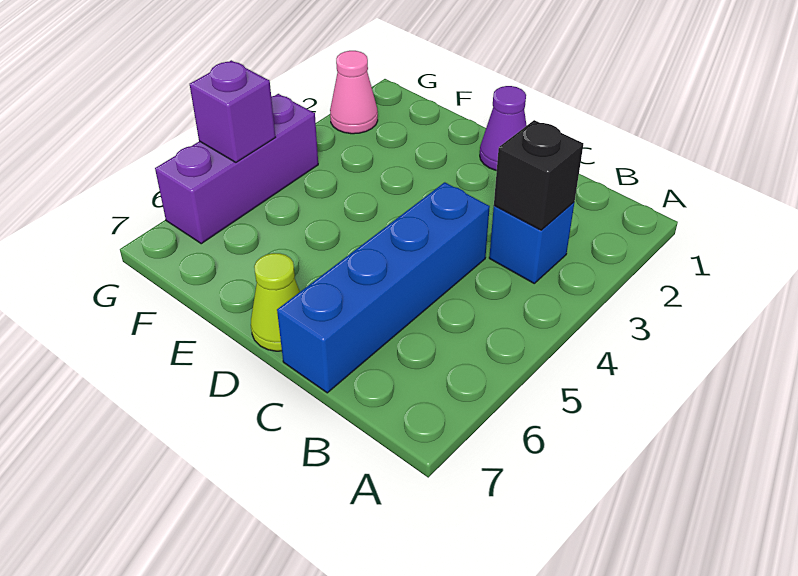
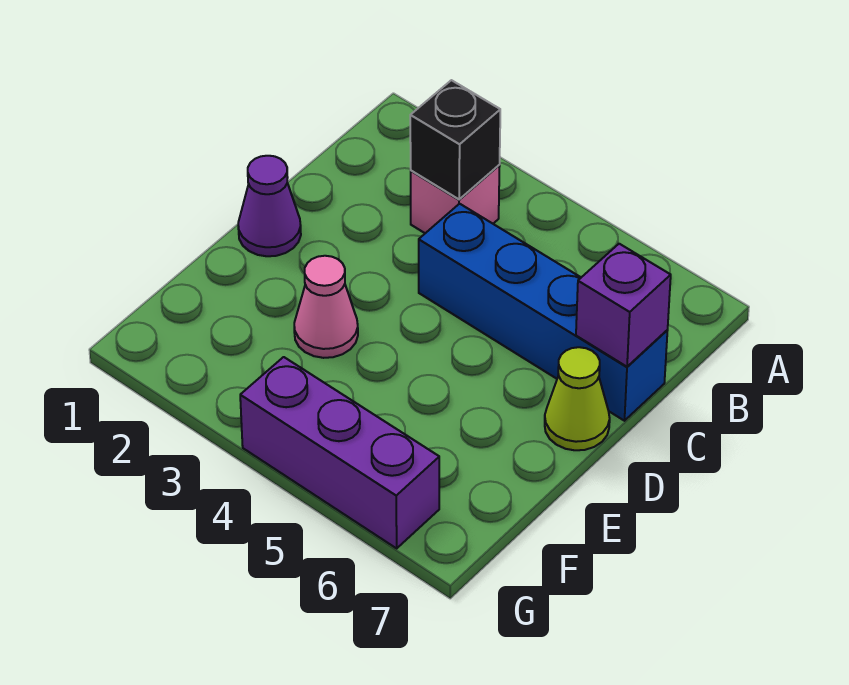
blue brick B3 level 1 -> pink brick B3 level 1
pink cone G2 level 1 -> pink cone E3 level 1
purple brick G5 level 2 -> purple brick C7 level 2

